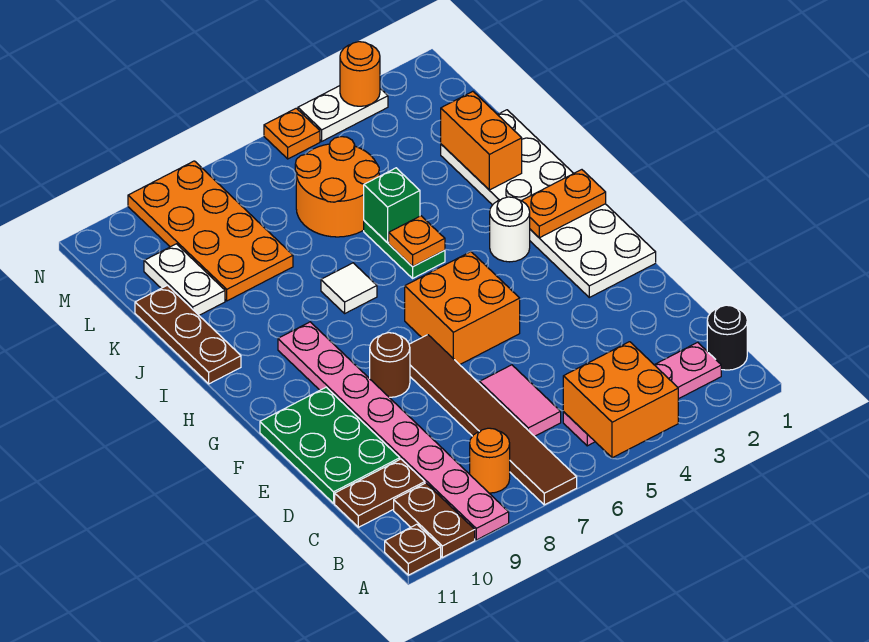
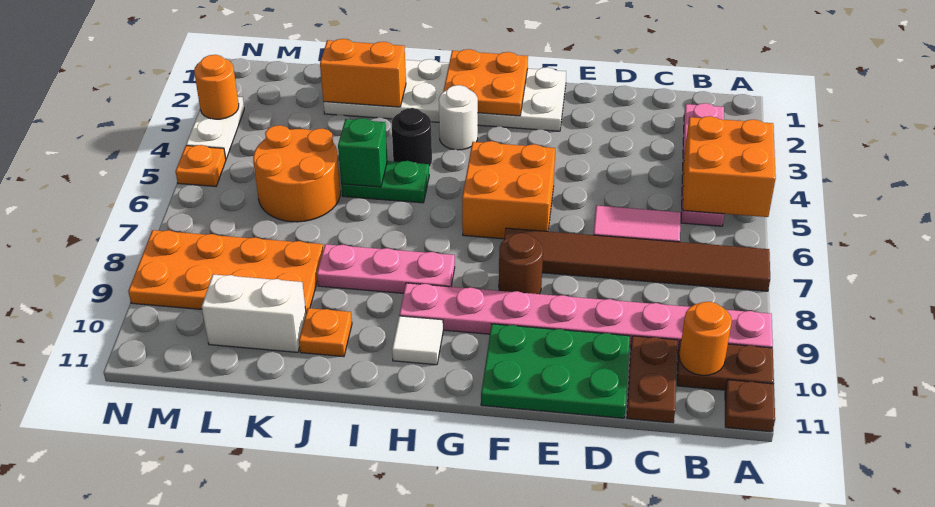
black round brick B1 level 1 -> black round brick I4 level 1
orange round brick B8 level 1 -> orange round brick B10 level 2
orange plate H1:H2 level 2 -> orange plate G1:H2 level 2
none -> pink plate H8:J8 level 1
orange plate I5 level 2 -> orange plate J10 level 1
white tile I7 level 1 -> white tile H10 level 1
brown plate I11:K11 level 1 -> none
white plate K10:L10 level 1 -> white brick K10:L10 level 1

